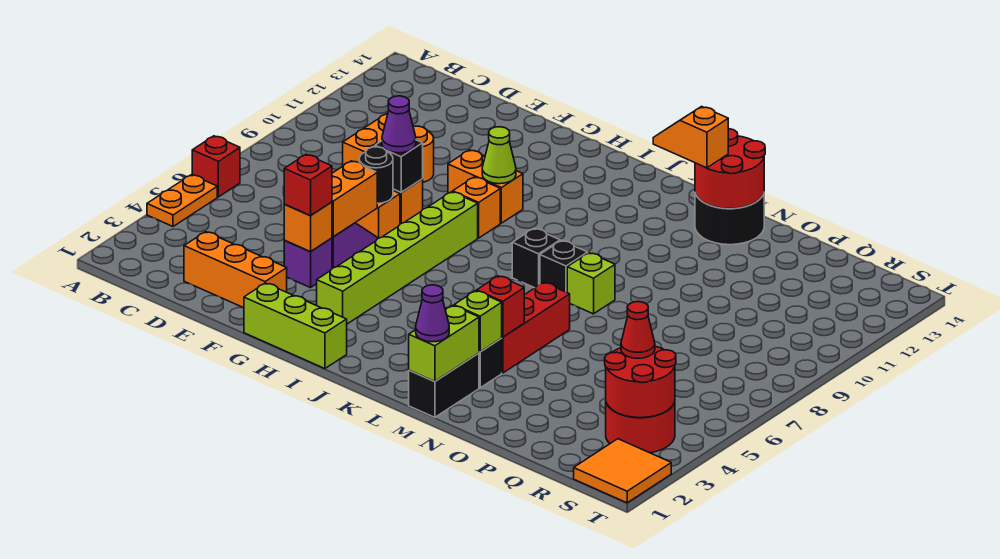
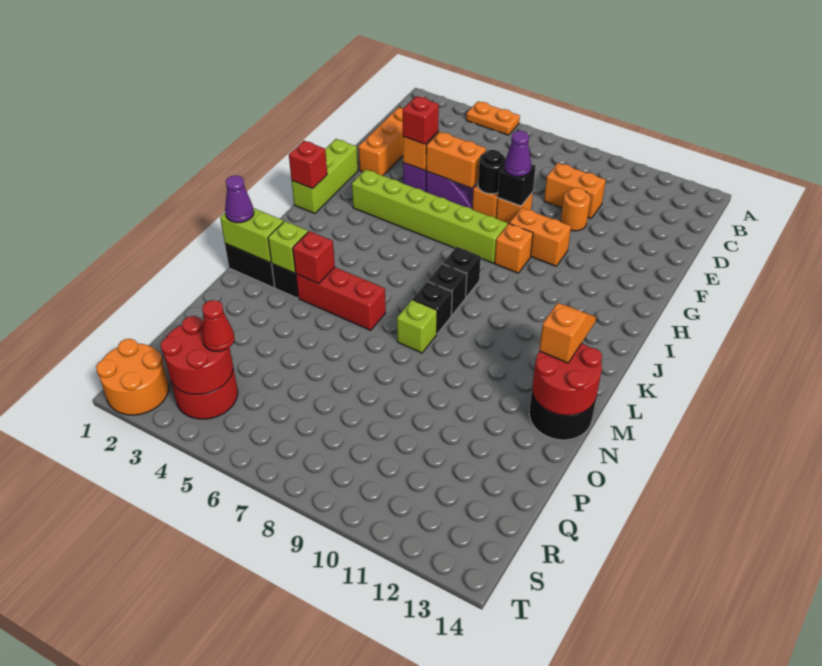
red brick A6 level 1 -> red brick I1 level 2
orange brick G10:H10 level 1 -> orange brick G9:G10 level 1
lime cone H10 level 2 -> none
none -> black brick J8 level 1
orange tile S1:T2 level 1 -> orange round brick S1:T2 level 1

